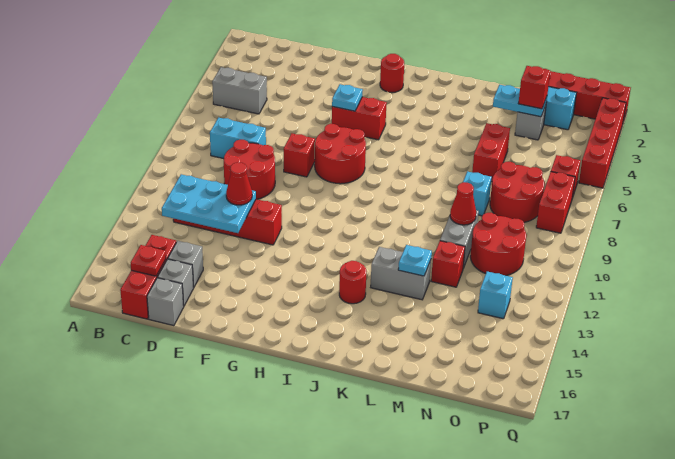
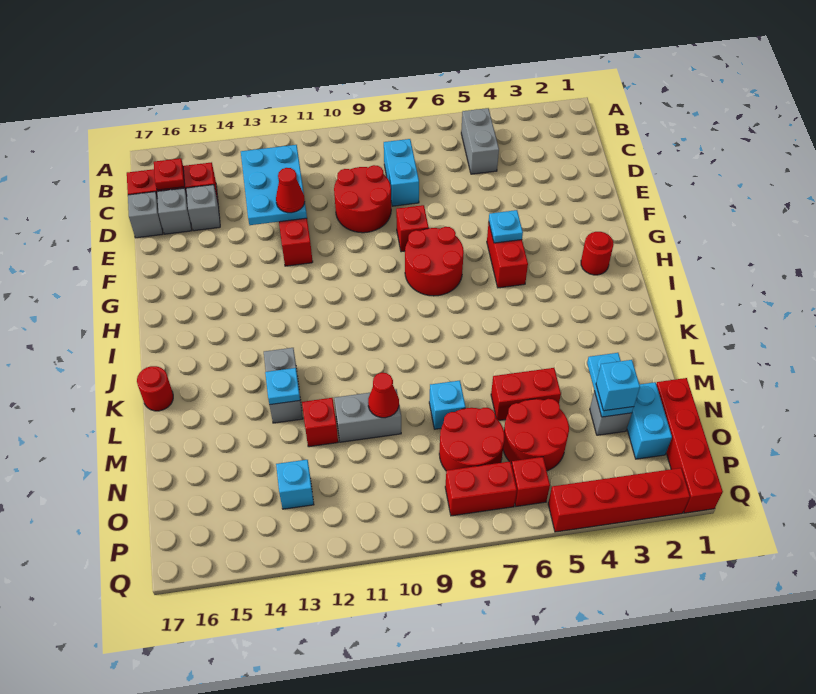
red round brick J14 level 1 -> red round brick K17 level 1
red brick N3 level 3 -> cyan brick N3 level 3
red round brick N10:O11 level 1 -> red round brick N5:O6 level 1

